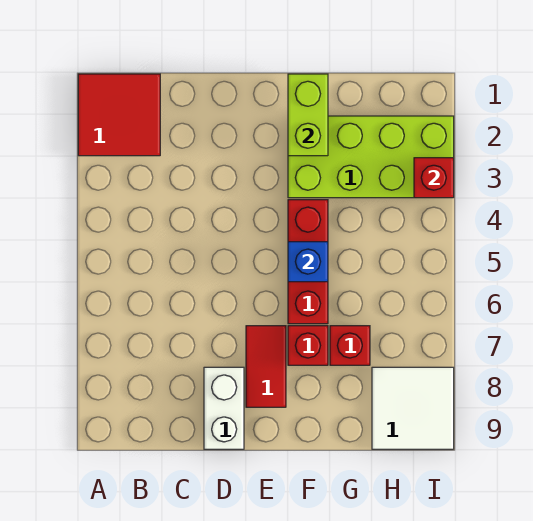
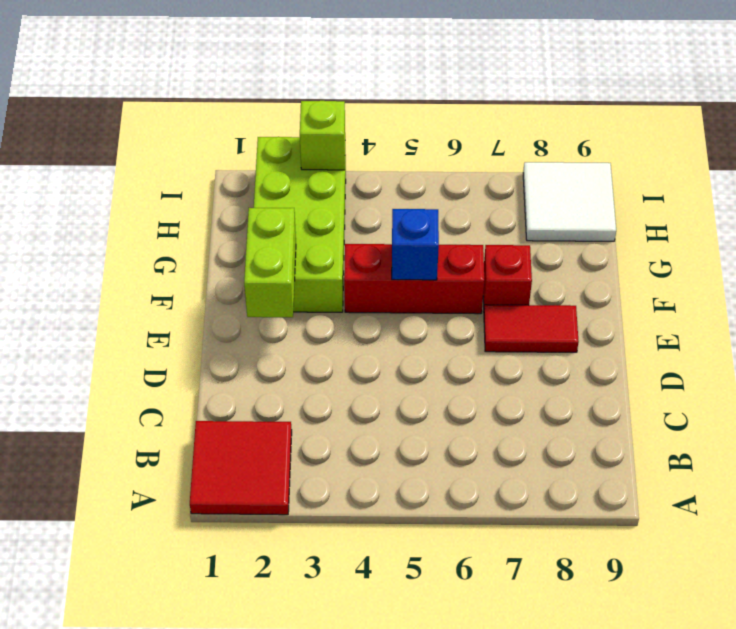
white brick D8:D9 level 1 -> none
lime brick F1:F2 level 2 -> lime brick E2:F2 level 2
red brick G7 level 1 -> none
red brick I3 level 2 -> lime brick I3 level 2

